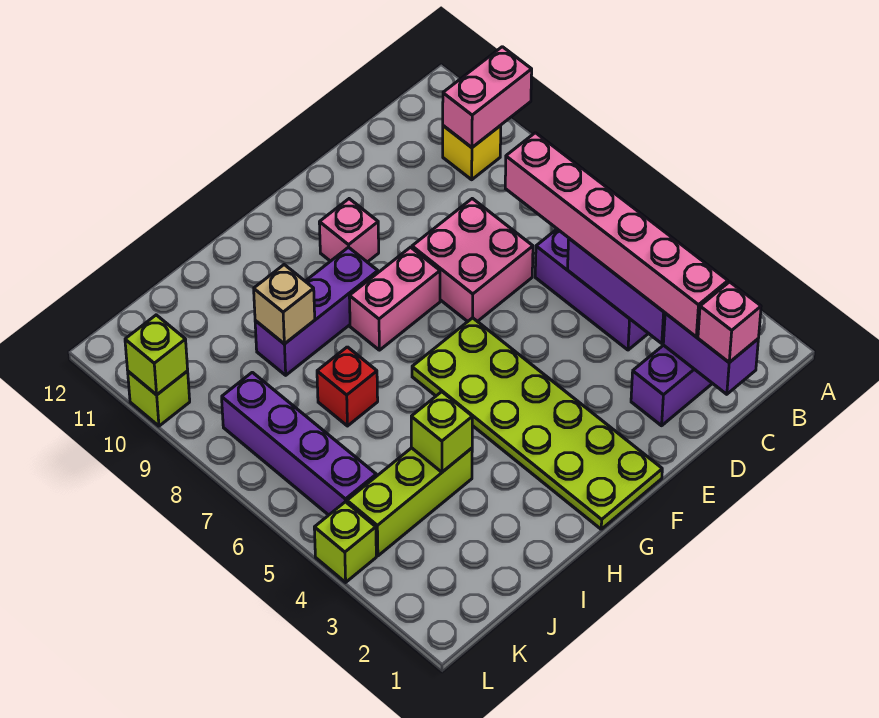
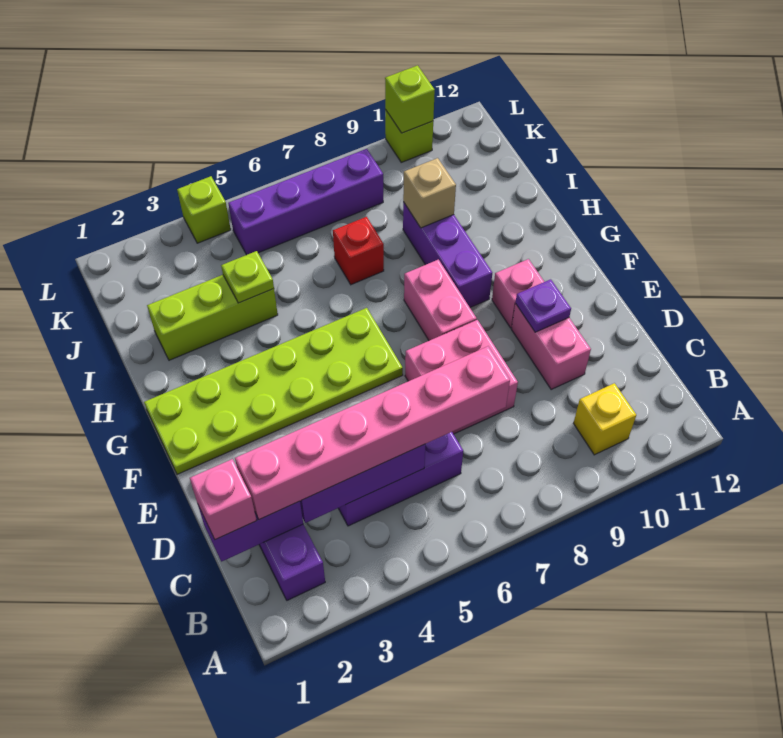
pink brick A10:B10 level 2 -> pink brick D10:E10 level 1
none -> purple plate E10 level 2
lime brick I4:K4 level 1 -> lime brick I2:I4 level 1
lime brick I4 level 2 -> lime plate I4 level 2

